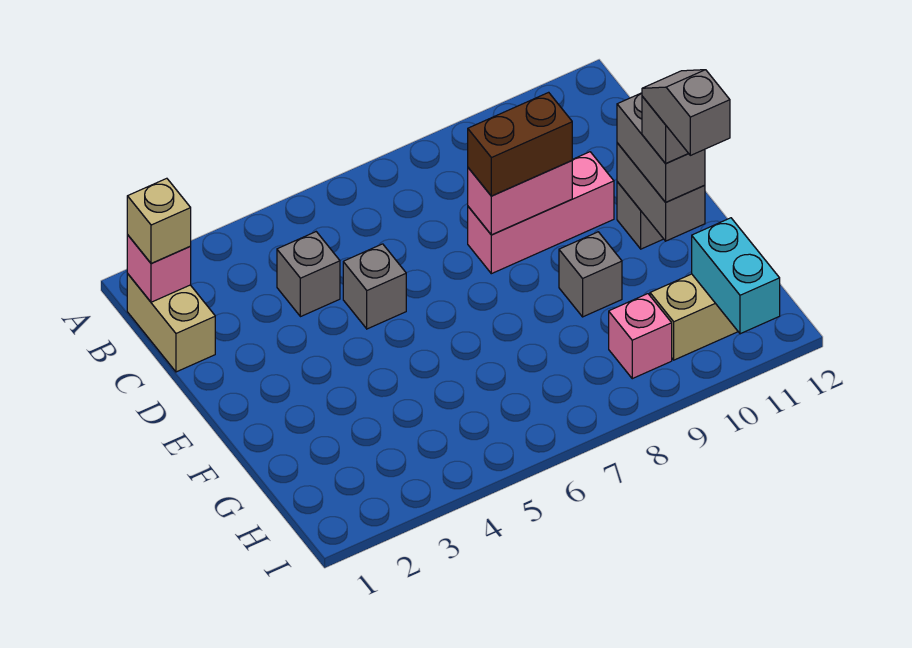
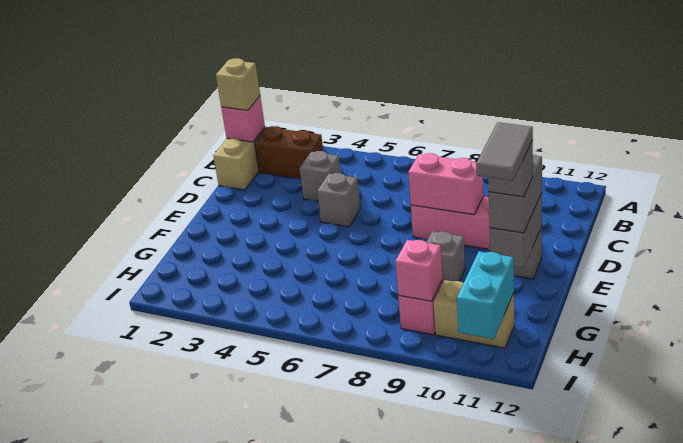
brown brick D8:D9 level 3 -> brown brick B2:B3 level 1
grey slope F11:G11 level 5 top G -> grey tile F11:G11 level 5
none -> pink brick H9 level 2

